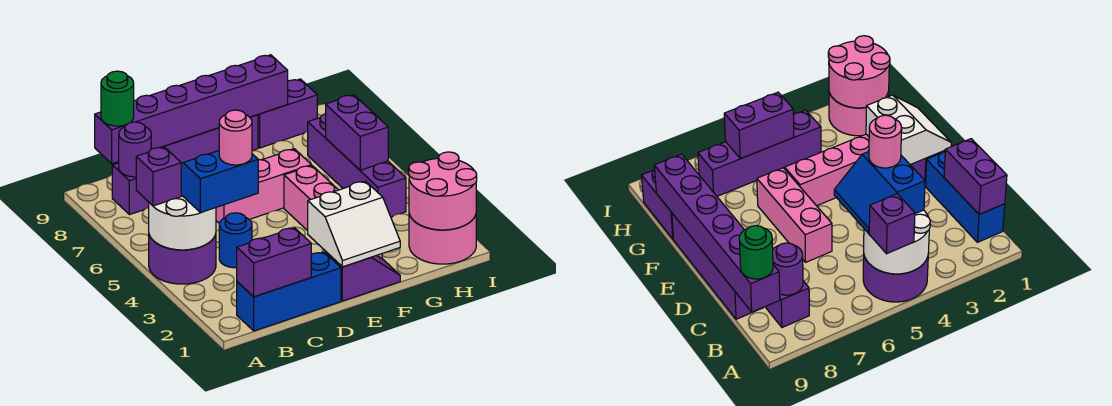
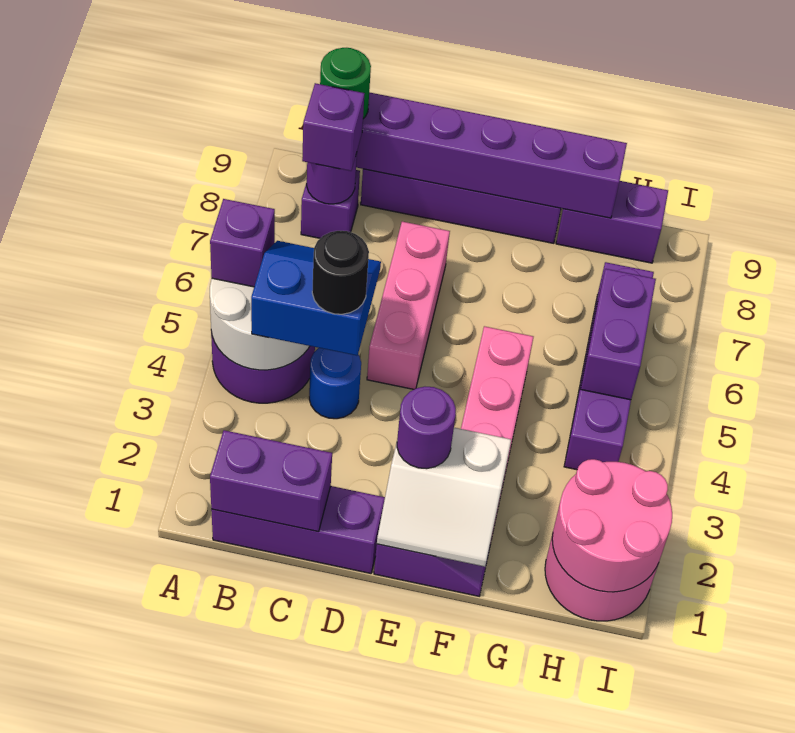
blue brick B1:D1 level 1 -> purple brick B1:D1 level 1
none -> purple brick B8 level 3
pink round brick C4 level 4 -> black round brick C4 level 4
pink brick D6:F6 level 1 -> pink brick D5:D7 level 1
none -> purple round brick E2 level 3

